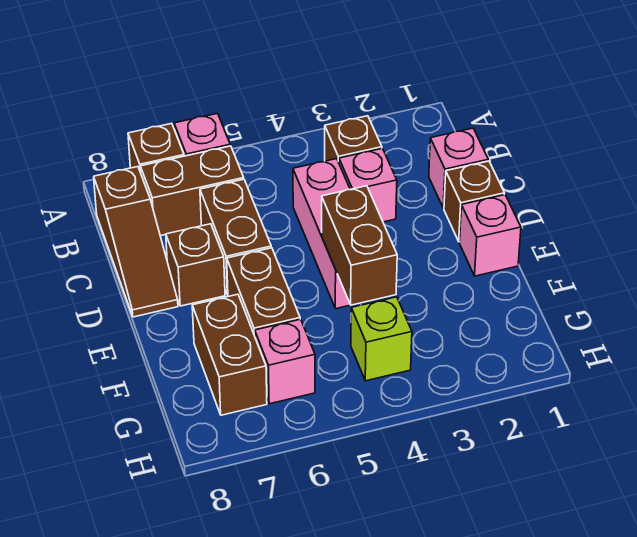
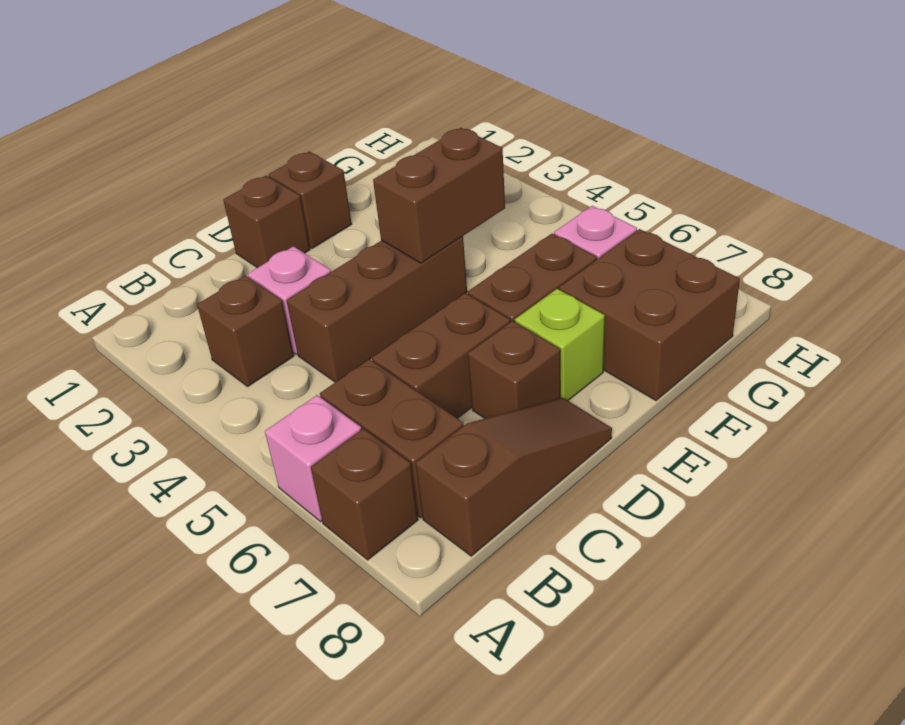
pink brick C1 level 1 -> none
pink brick C4:E4 level 1 -> brown brick C4:E4 level 1
pink brick E1 level 1 -> brown brick E1 level 1
brown brick F7:G7 level 1 -> brown brick F7:G8 level 1
lime brick G4 level 1 -> lime brick E7 level 1

